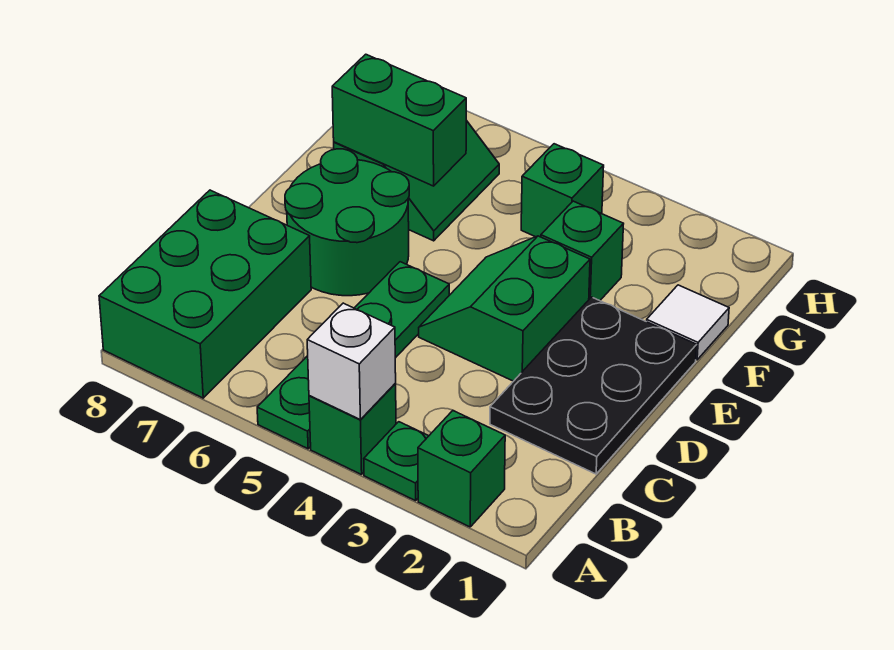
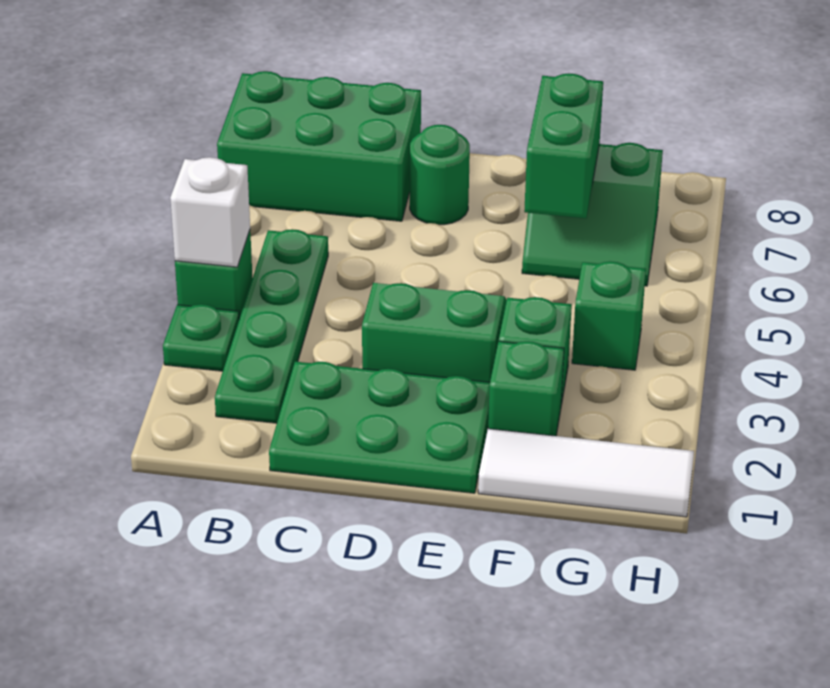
green brick A2 level 1 -> green brick F2 level 1
green plate A5:D5 level 1 -> green plate B2:B5 level 1
black plate C1:E2 level 1 -> green plate C1:E2 level 1
green round brick D6:E7 level 1 -> green round brick D7 level 1
white tile F1 level 1 -> white tile F1:H1 level 1

